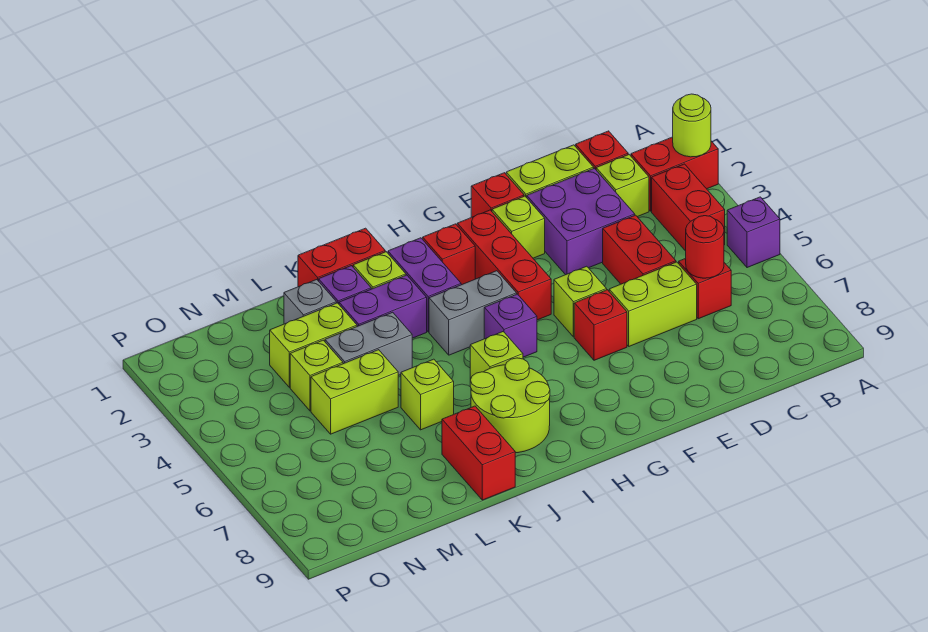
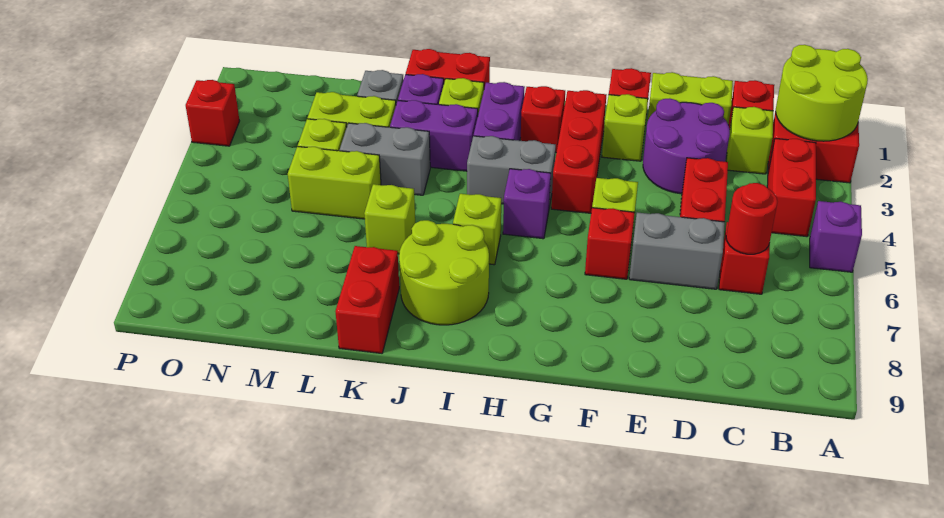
lime round brick A2 level 2 -> lime round brick A1:B2 level 2
purple brick D2:E3 level 1 -> purple round brick D2:E3 level 1
lime brick D6:E6 level 1 -> grey brick D6:E6 level 1
none -> red brick P3 level 1

